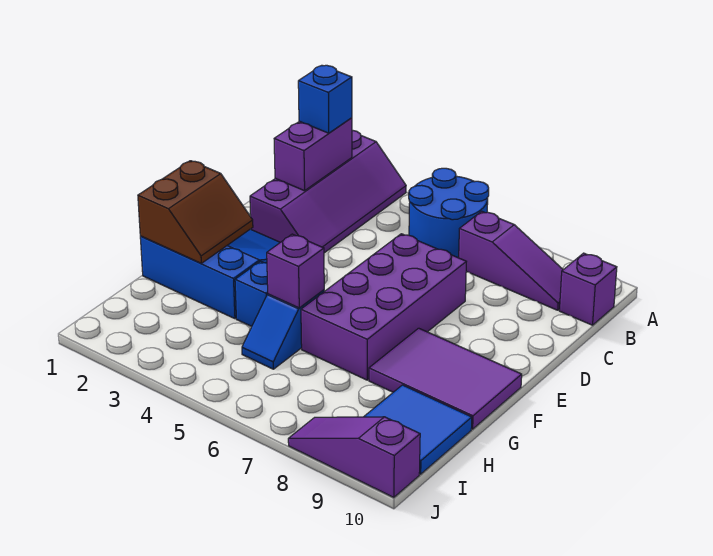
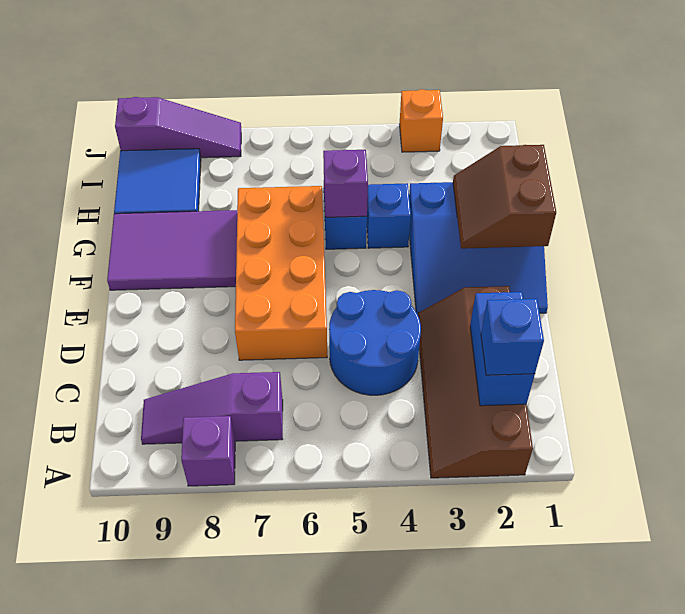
purple slope A2:D3 level 1 top 2 -> brown slope A2:D3 level 1 top 2
blue round brick A5:B6 level 1 -> blue round brick C4:D5 level 1
purple brick B2:C2 level 2 -> blue brick B2:C2 level 2
purple brick B10 level 1 -> purple brick A8 level 1
purple brick D6:G7 level 1 -> orange brick D6:G7 level 1
none -> orange brick J3 level 1

